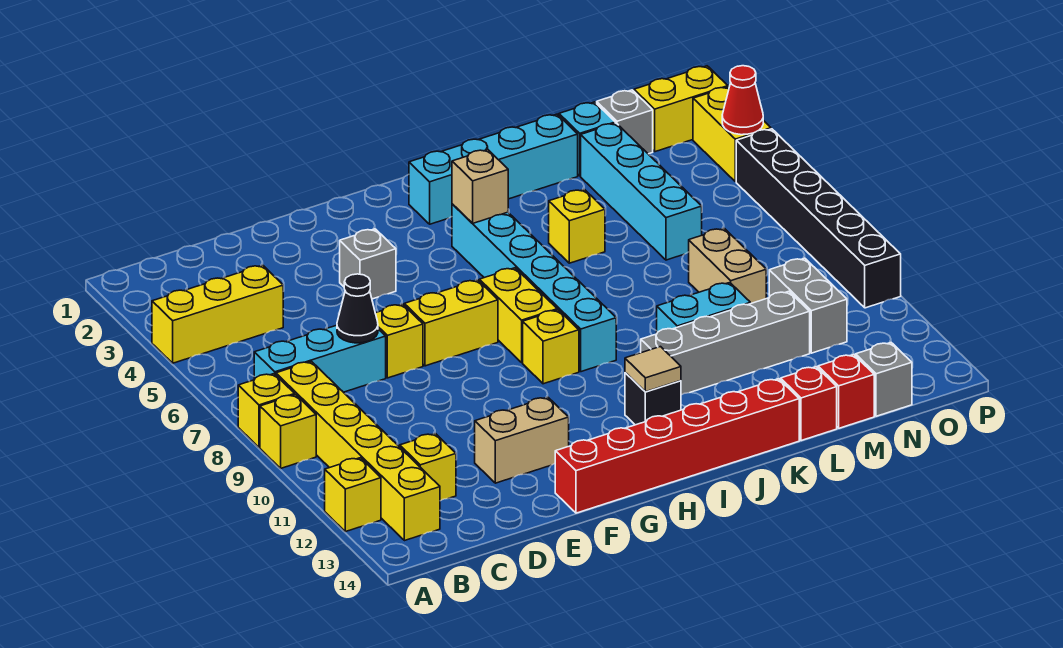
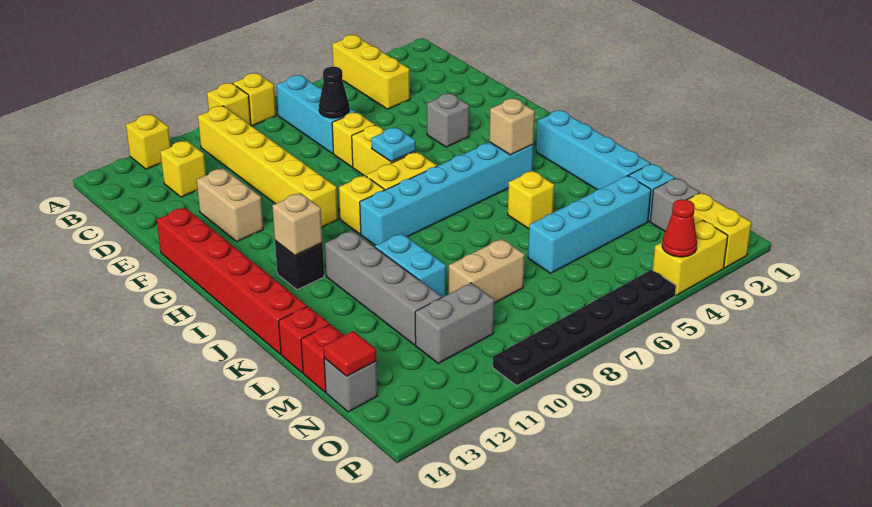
yellow brick B8:B13 level 1 -> yellow brick B10:G10 level 1
none -> cyan plate G7 level 2
tan tile I12 level 2 -> tan brick I12 level 2
none -> red tile N14 level 2
black brick P5:P10 level 1 -> black plate P5:P10 level 1

